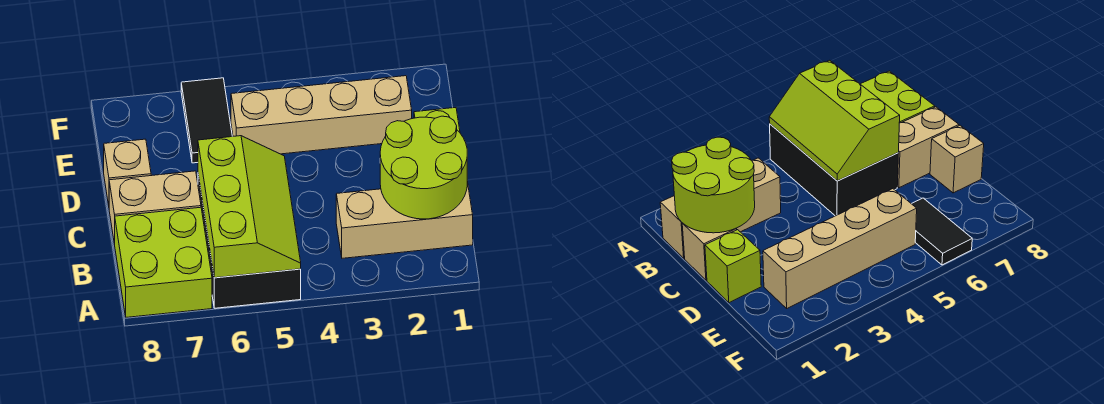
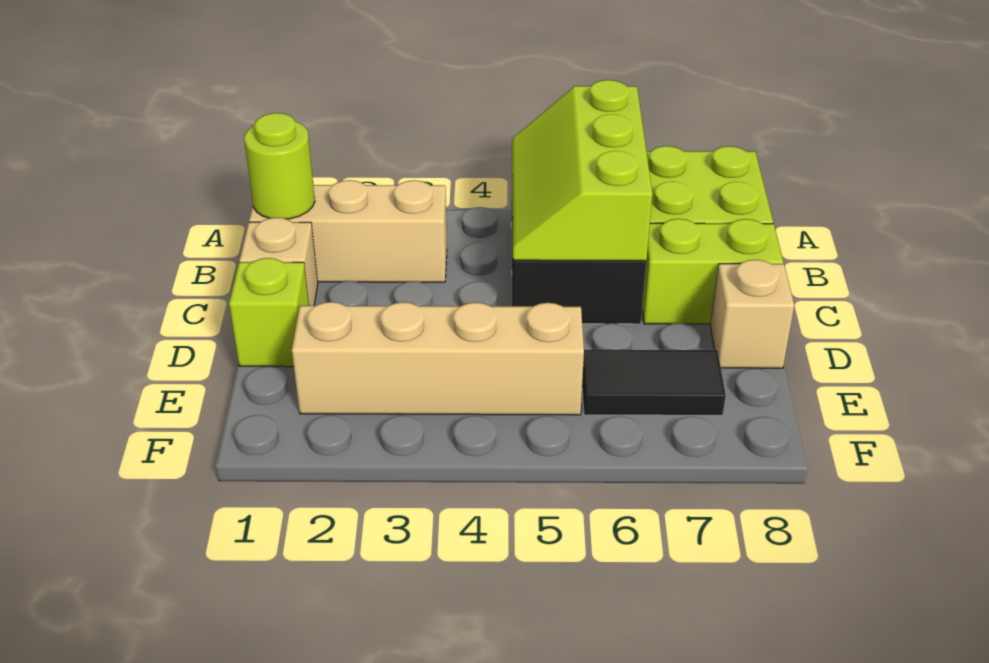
lime round brick B1:C2 level 2 -> lime round brick B1 level 2
tan brick C7:C8 level 1 -> lime brick C7:C8 level 1
black tile E6:F6 level 1 -> black tile E6:E7 level 1

